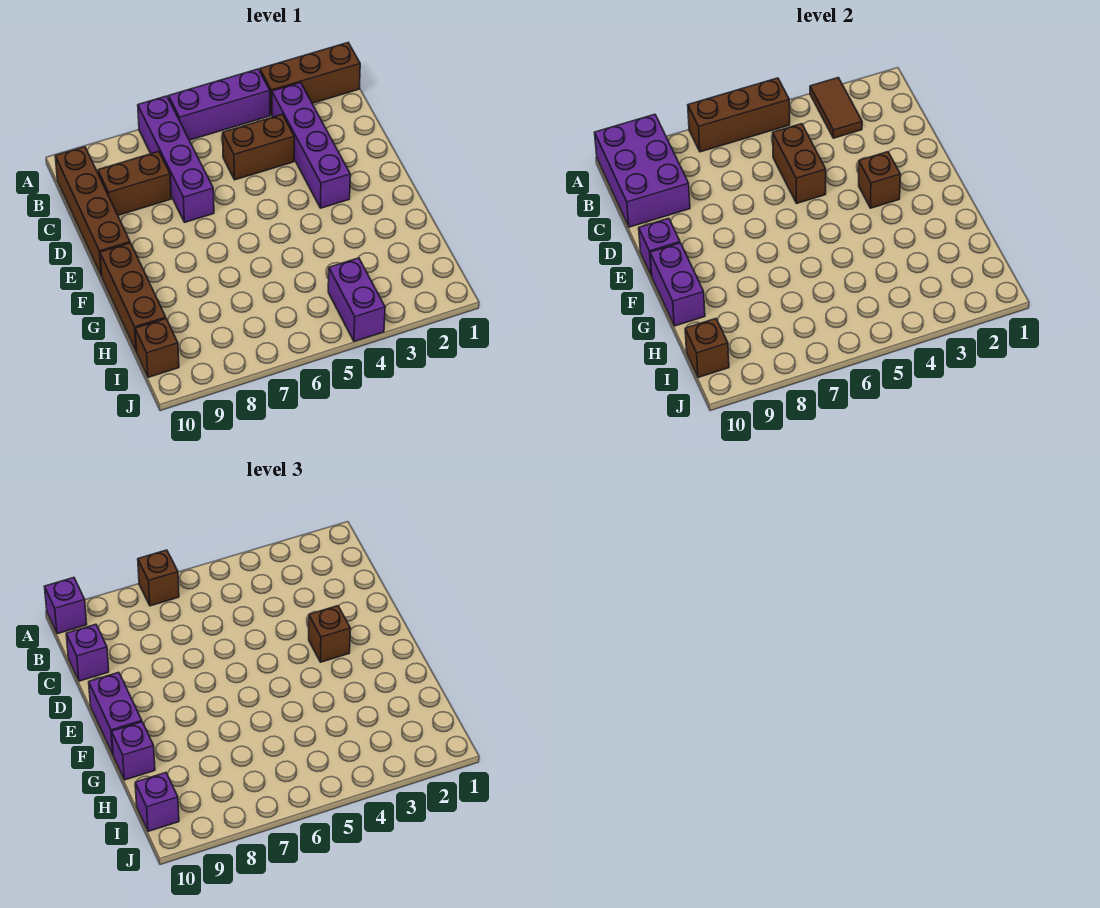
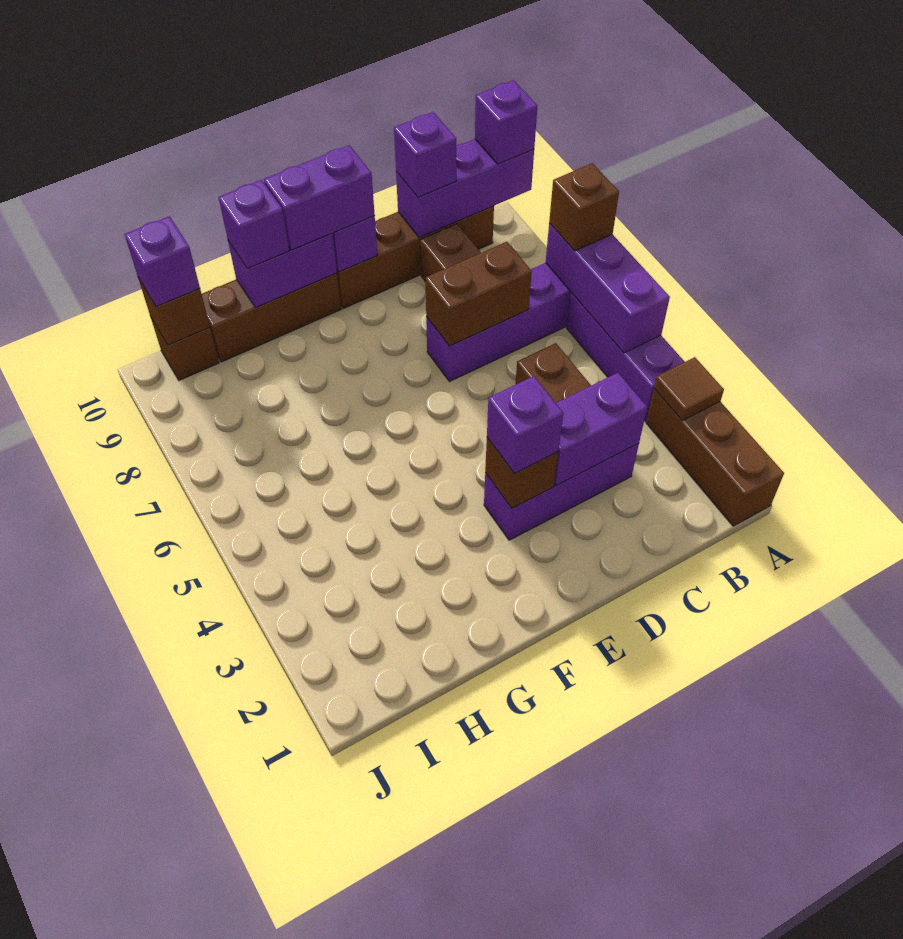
brown tile A3:B3 level 2 -> brown tile A3 level 2
brown brick A5:A7 level 2 -> purple brick A5:A7 level 2
purple brick A9:C10 level 2 -> purple brick A10:C10 level 2
purple brick B3:E3 level 1 -> purple brick C3:E3 level 1
brown brick C5:D5 level 2 -> brown brick C7:D7 level 2
brown brick E3 level 3 -> purple brick E3 level 3
purple brick I4:J4 level 1 -> purple brick C3:D3 level 2

